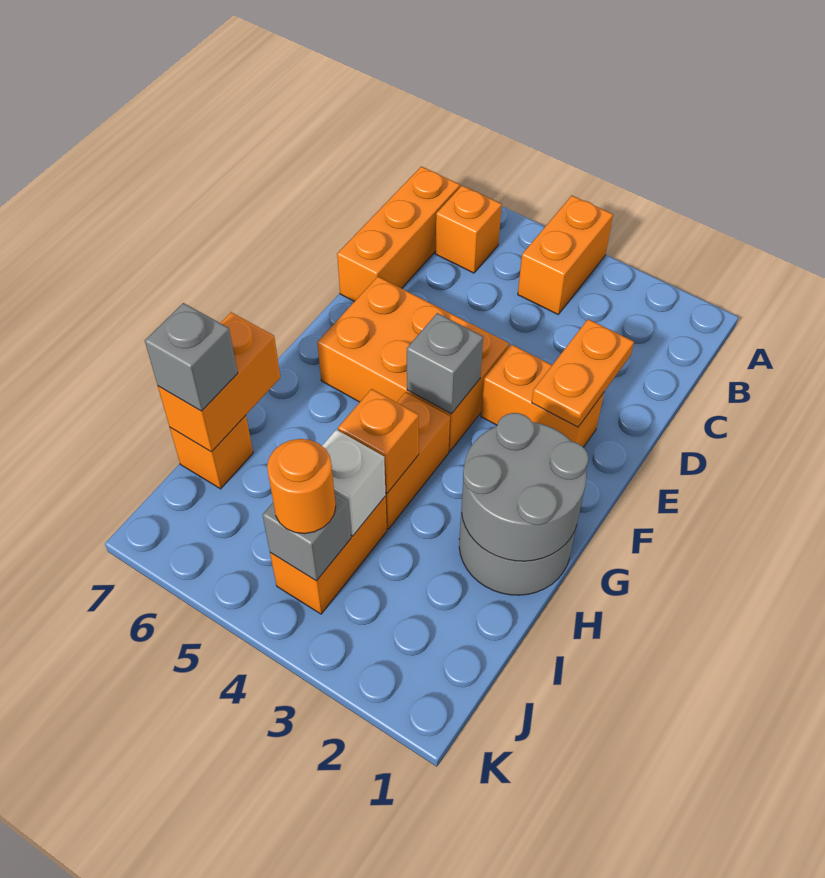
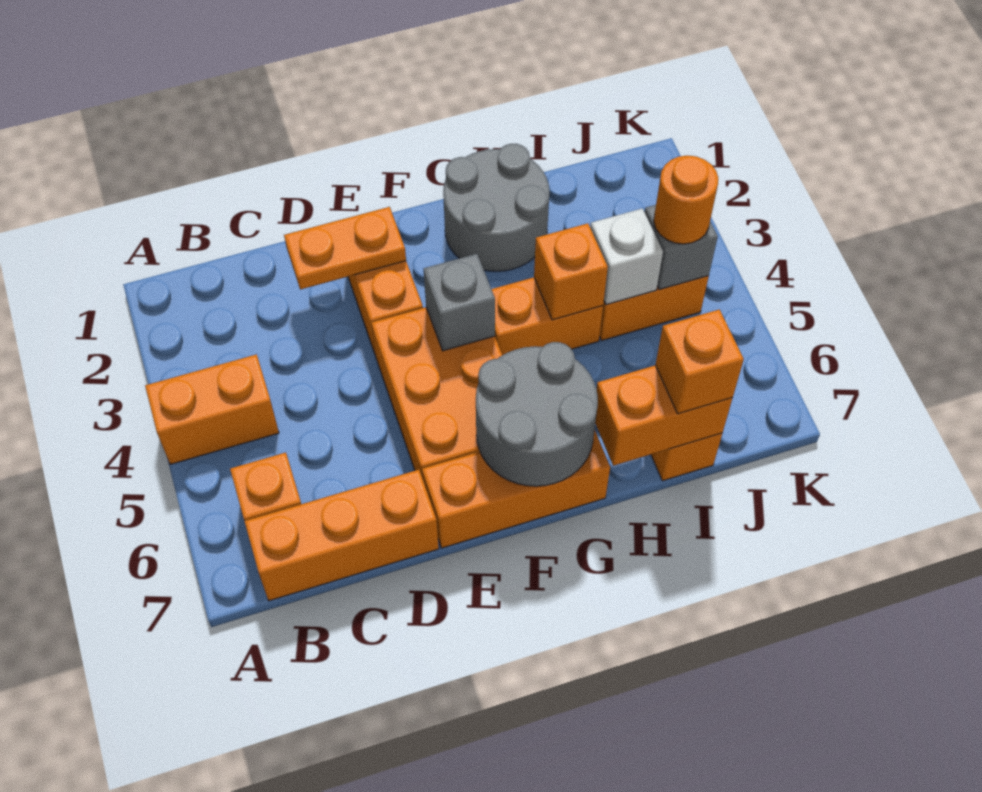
none -> orange brick E7:G7 level 1
grey round brick G1:H2 level 2 -> grey round brick F6:G7 level 2
grey brick I7 level 3 -> orange brick I7 level 3

